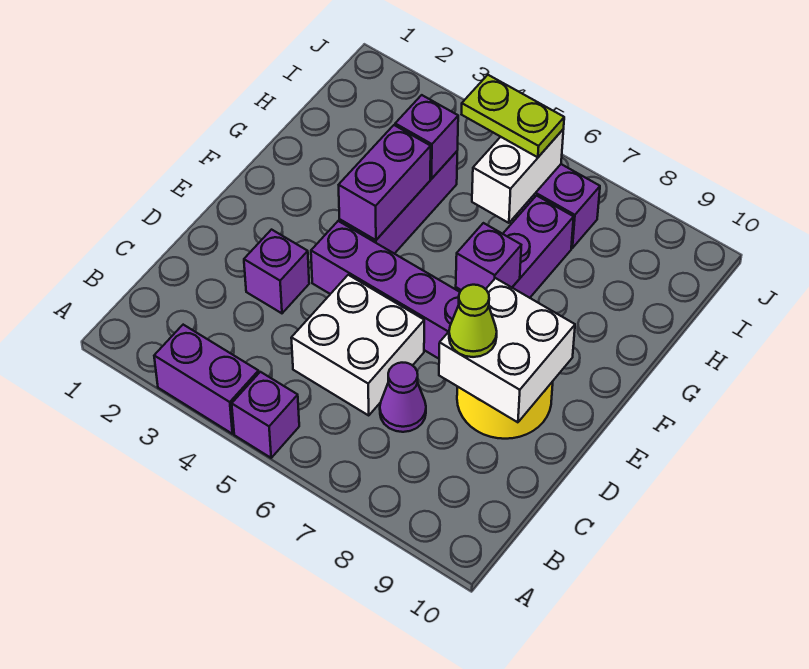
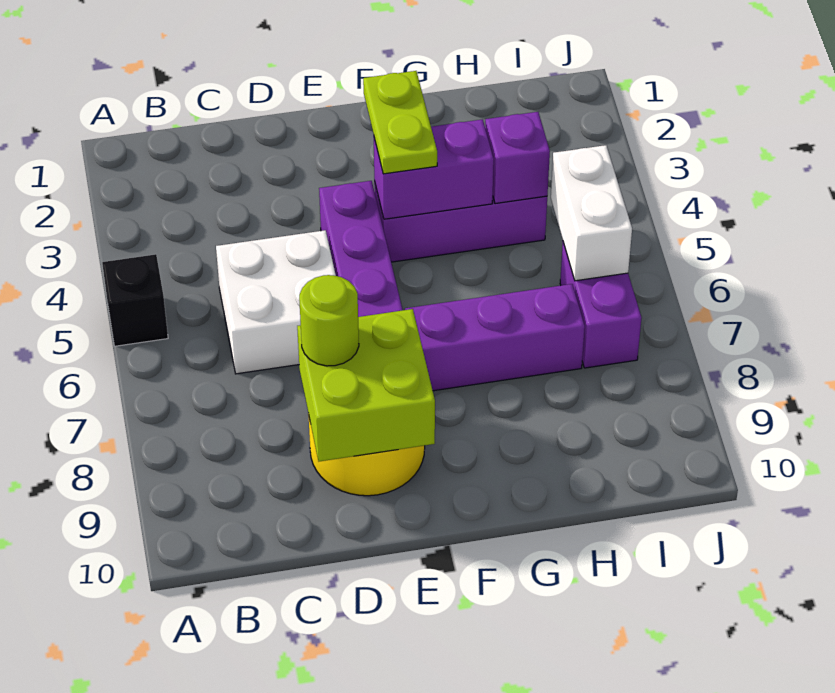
purple brick A3:A4 level 1 -> none
purple brick A5 level 1 -> black brick A5 level 1
purple cone C7 level 1 -> none
purple brick D3 level 1 -> none
white brick D8:E9 level 2 -> lime brick D8:E9 level 2
lime cone D8 level 3 -> lime round brick D8 level 3
purple brick F7 level 2 -> none
white brick H6:I6 level 2 -> white brick I5:I6 level 2
lime plate I5:I6 level 3 -> lime plate F3:F4 level 3

